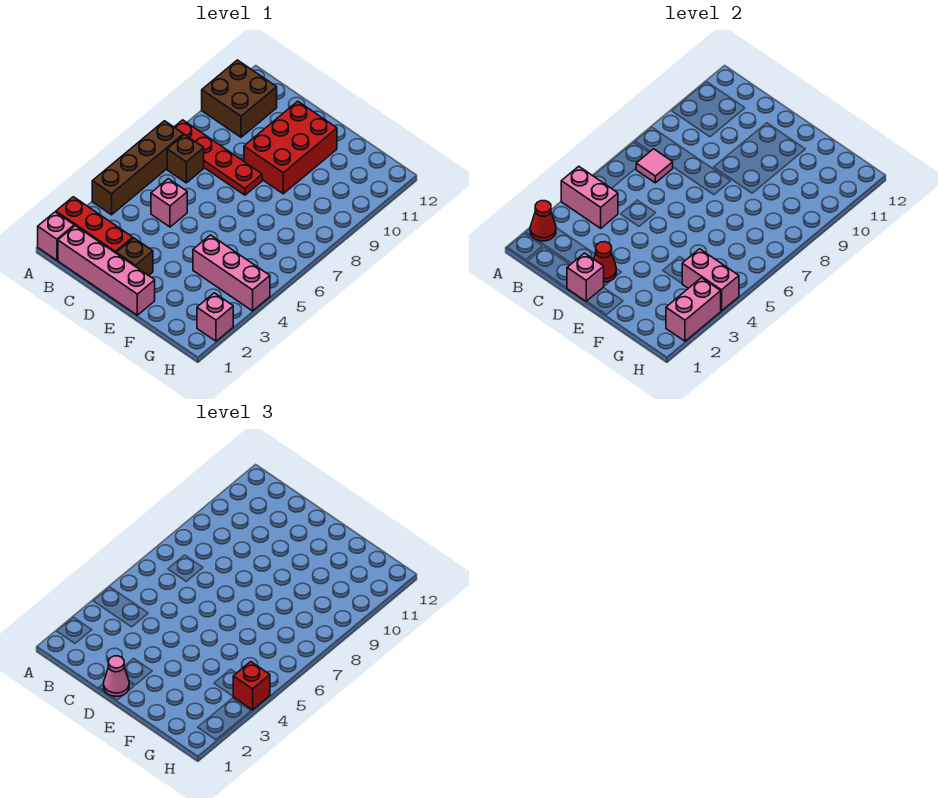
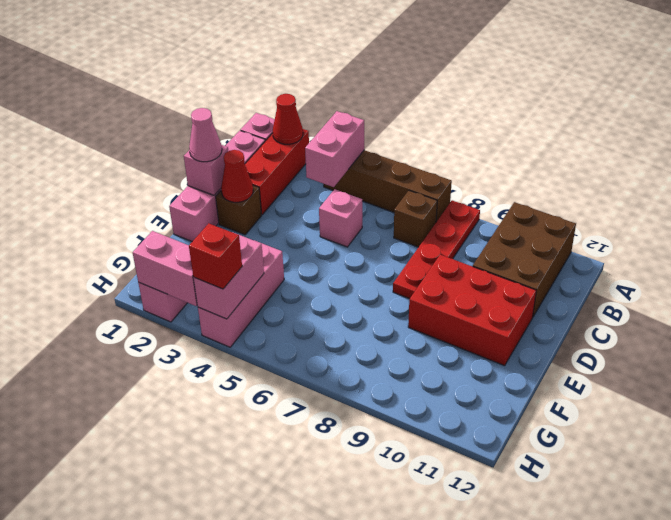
brown brick A10:B11 level 1 -> brown brick A10:C11 level 1
pink tile B7 level 2 -> none

